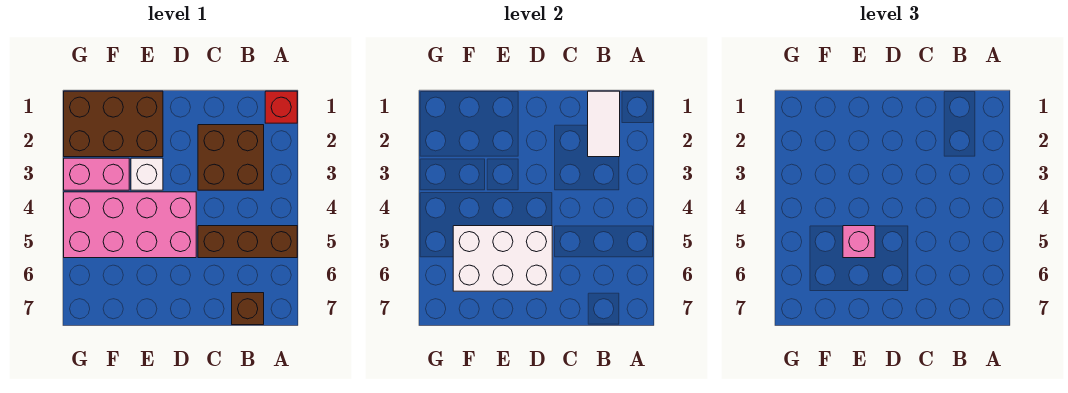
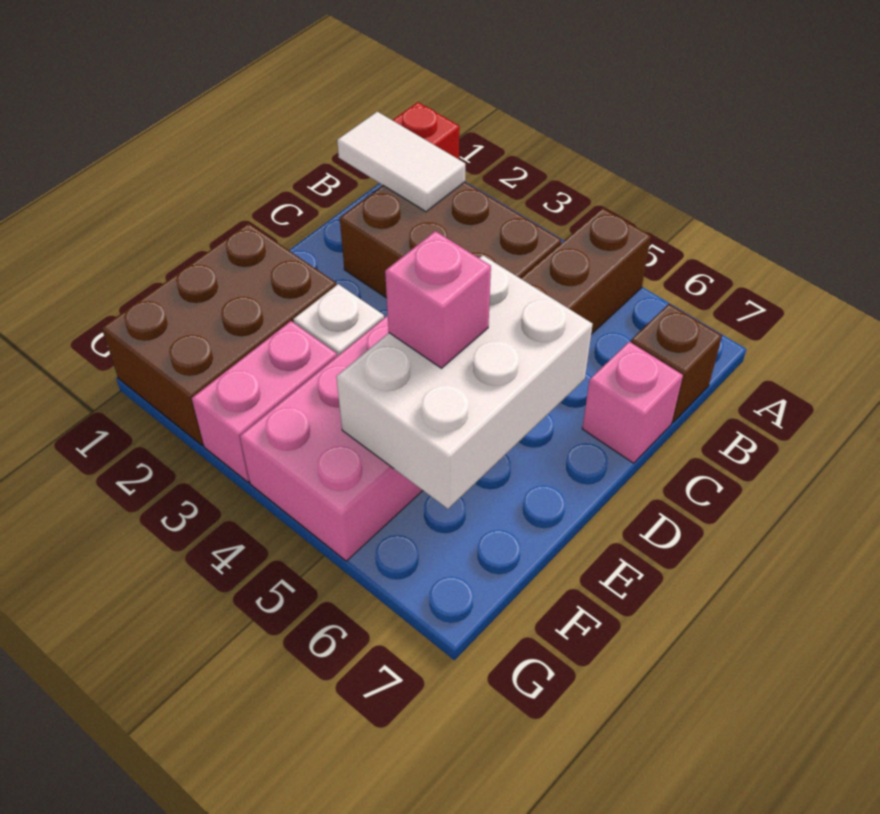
brown brick B2:C3 level 1 -> brown brick B2:C4 level 1
none -> pink brick C7 level 1

